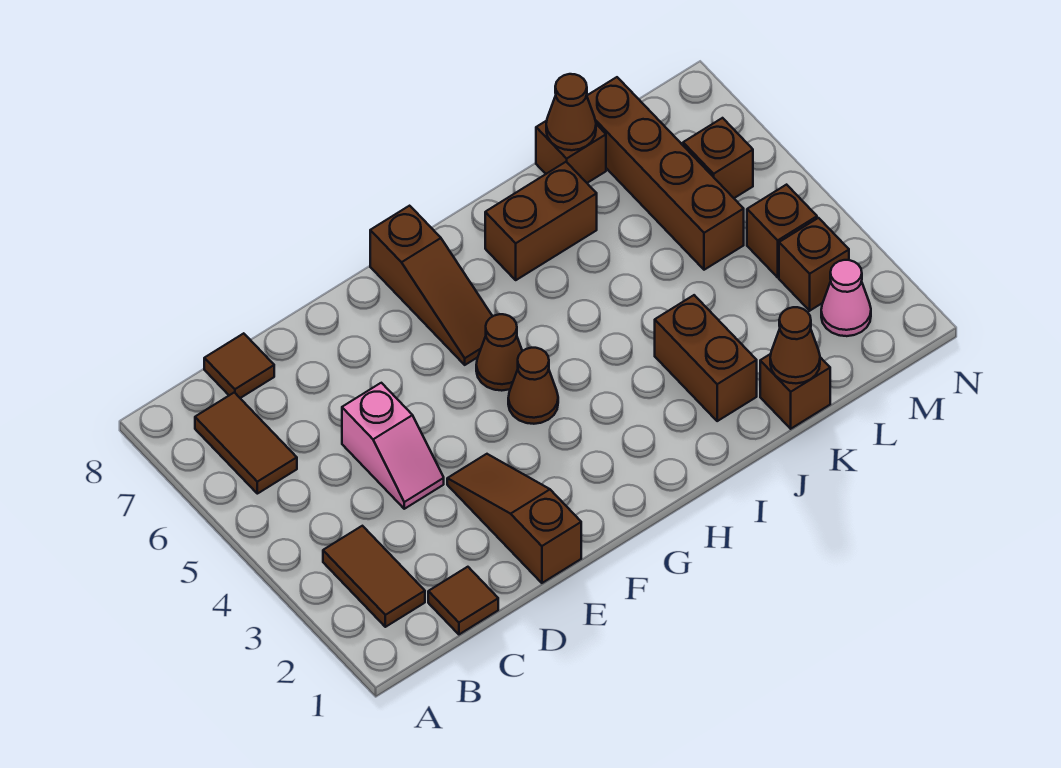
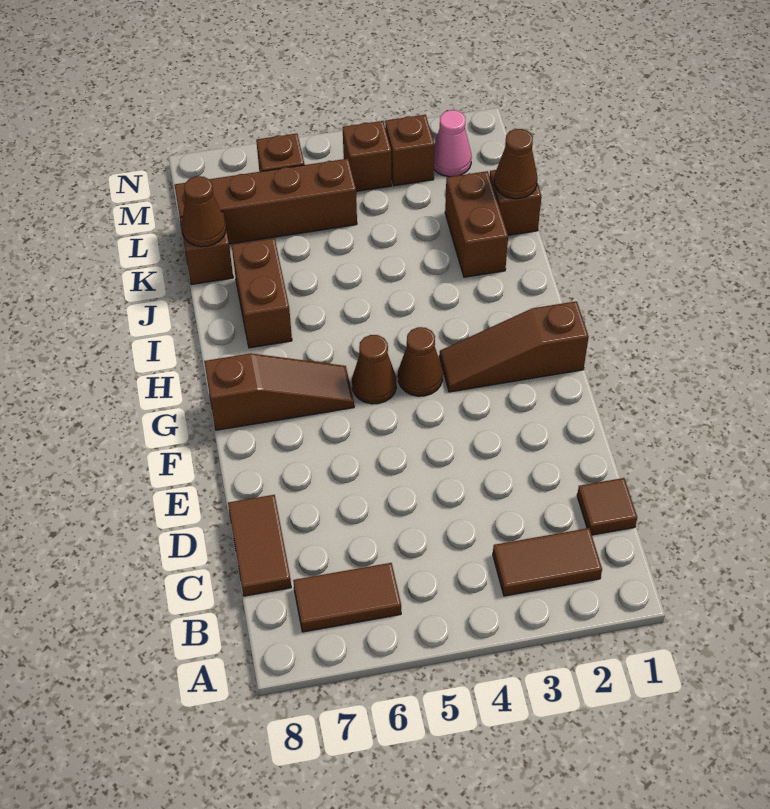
brown tile C8 level 1 -> brown tile C8:D8 level 1
pink slope D4:D5 level 1 top 5 -> none
brown slope E1:E3 level 1 top 1 -> brown slope G1:G3 level 1 top 1
brown brick J2:J3 level 1 -> brown brick J2:K2 level 1

